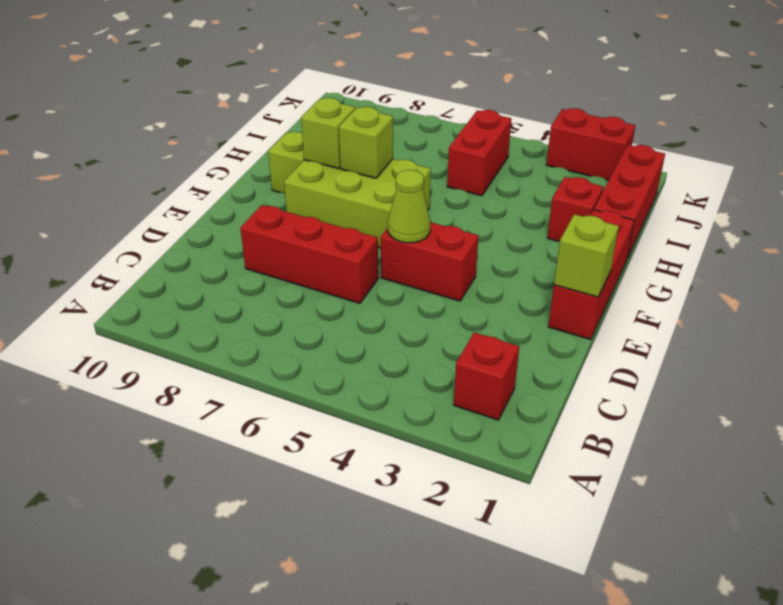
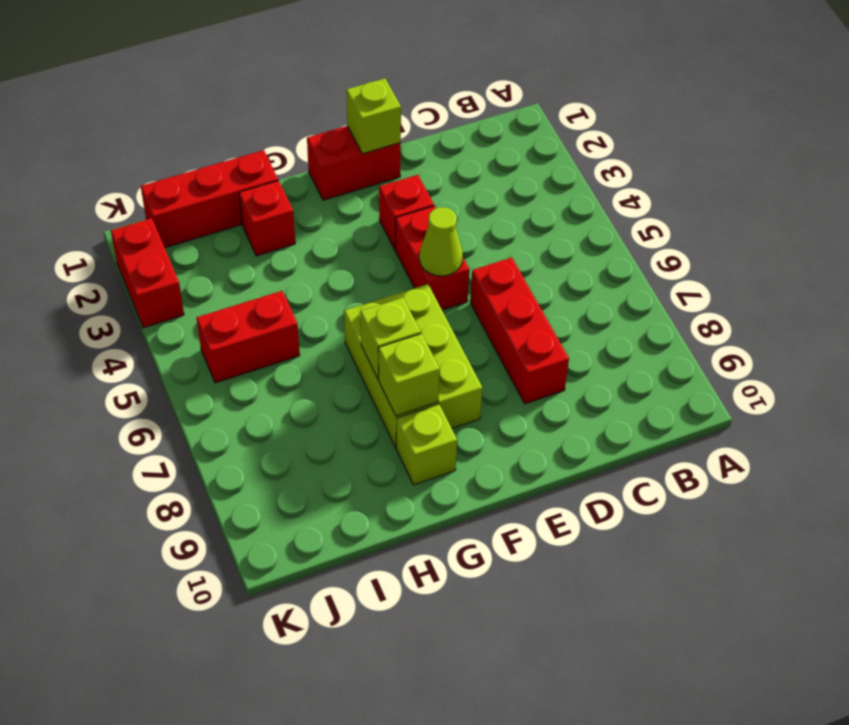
red brick B2 level 1 -> red brick E3 level 1
red brick E1:G1 level 1 -> red brick E1:F1 level 1

